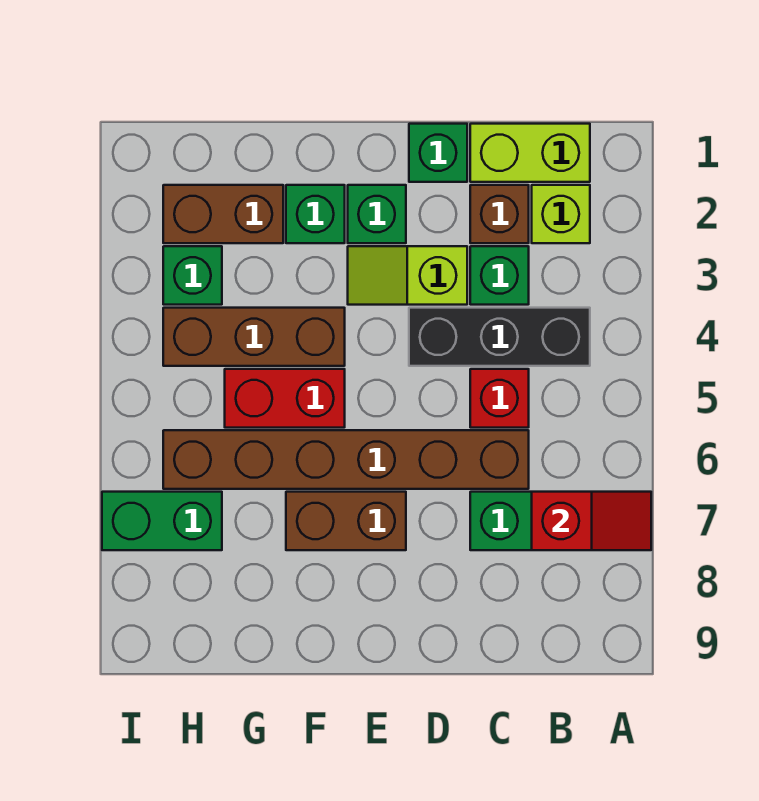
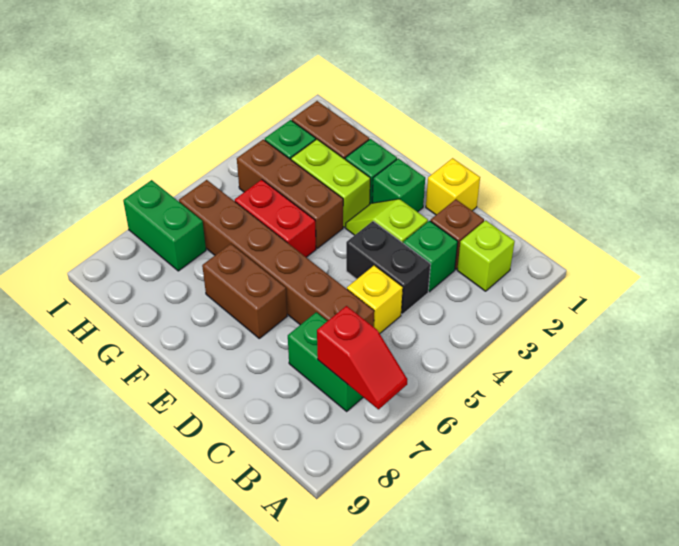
lime brick B1:C1 level 1 -> lime brick F3:G3 level 1
black brick B4:D4 level 1 -> black brick C4:D4 level 1
red brick C5 level 1 -> yellow brick C5 level 1
green brick D1 level 1 -> yellow brick D1 level 1

